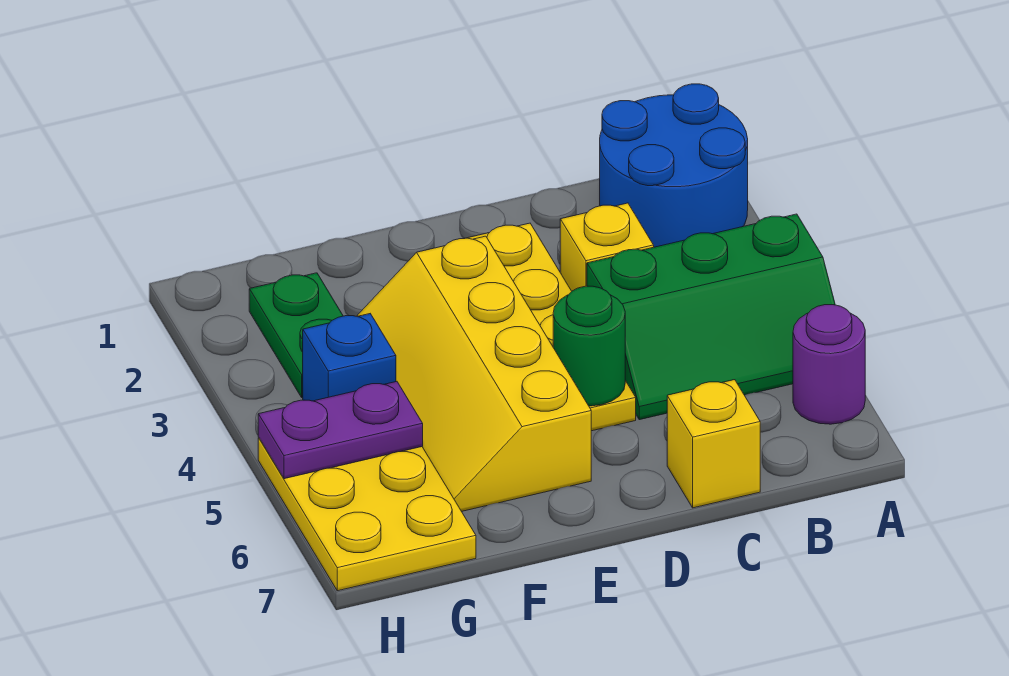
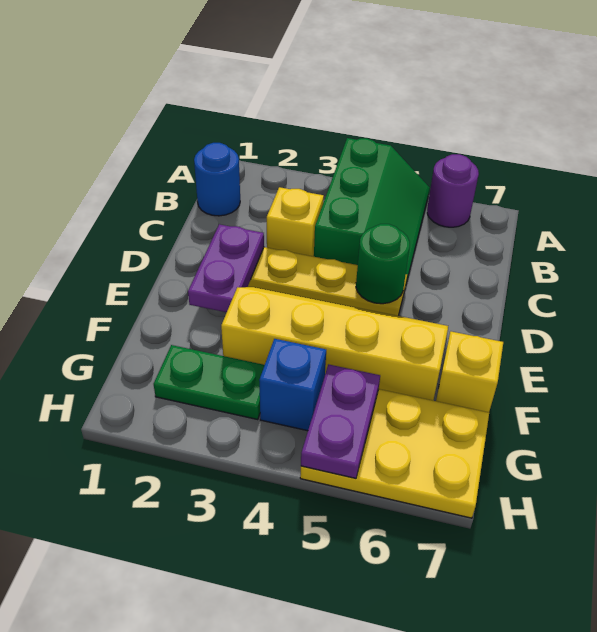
blue round brick A1:B2 level 1 -> blue round brick B1 level 1
yellow brick C7 level 1 -> yellow brick F7 level 1
none -> purple plate D2:E2 level 2
yellow slope E3:F6 level 1 top E -> yellow slope E3:F6 level 1 top F

